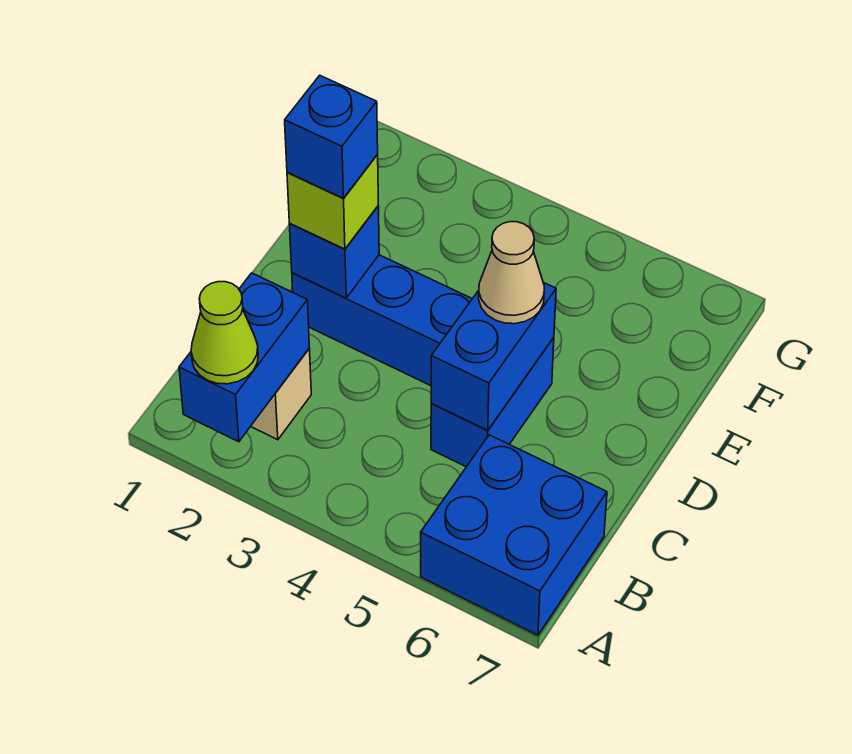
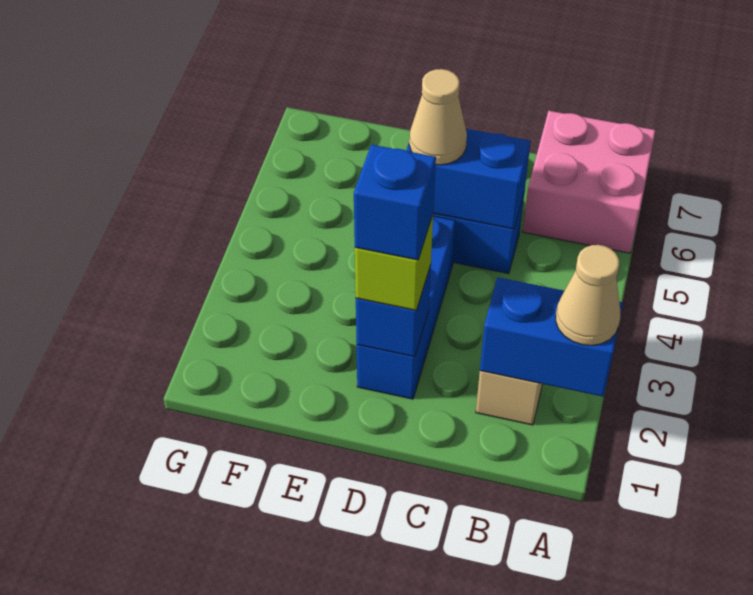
lime cone A2 level 3 -> tan cone A2 level 3
blue brick A6:B7 level 1 -> pink brick A6:B7 level 1

